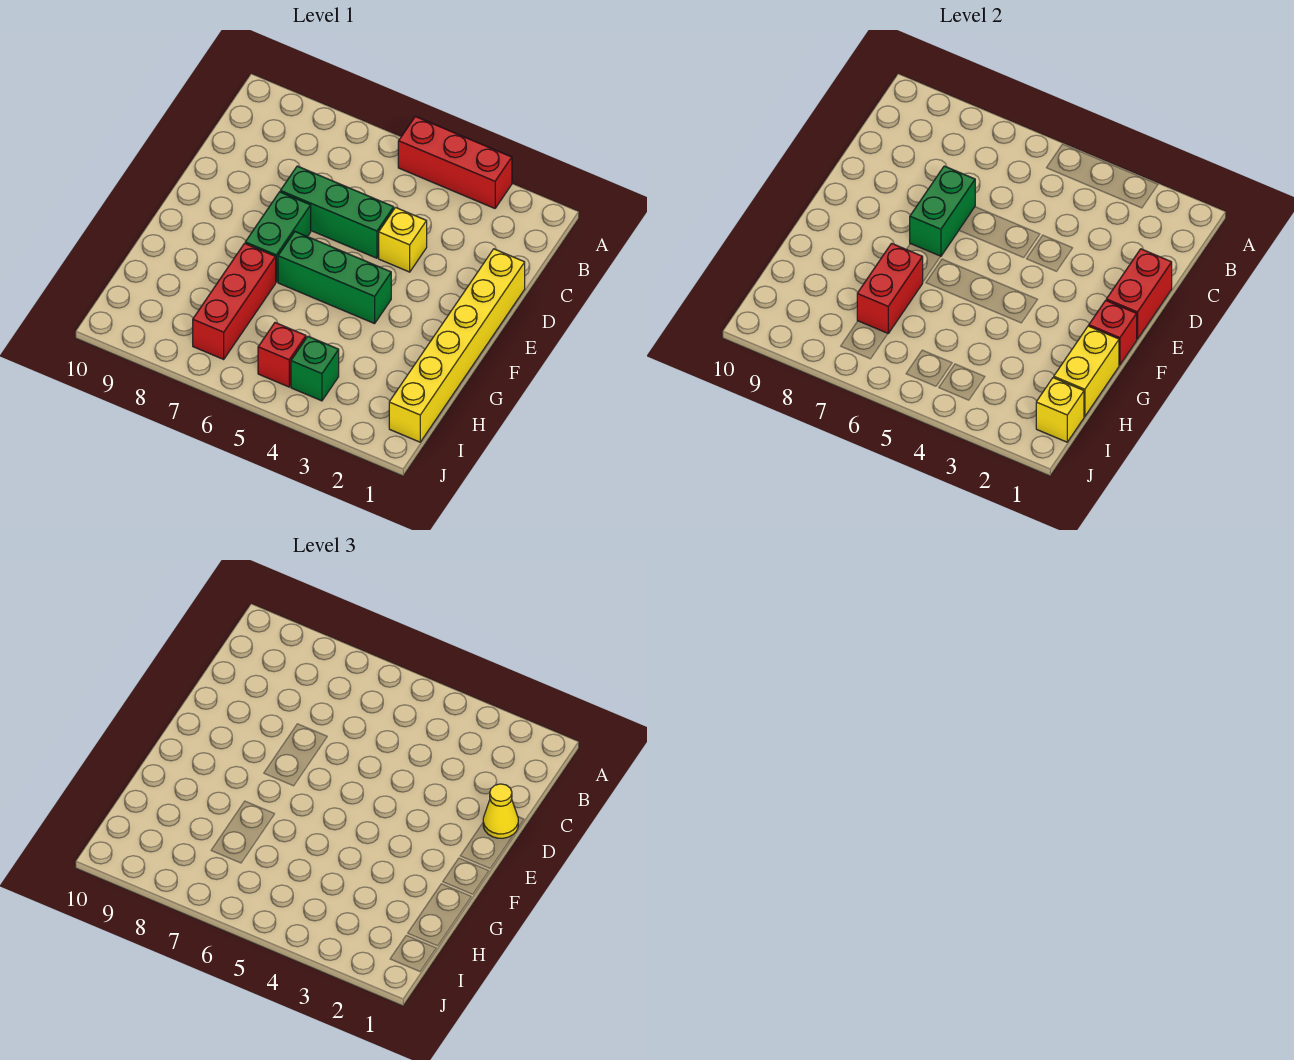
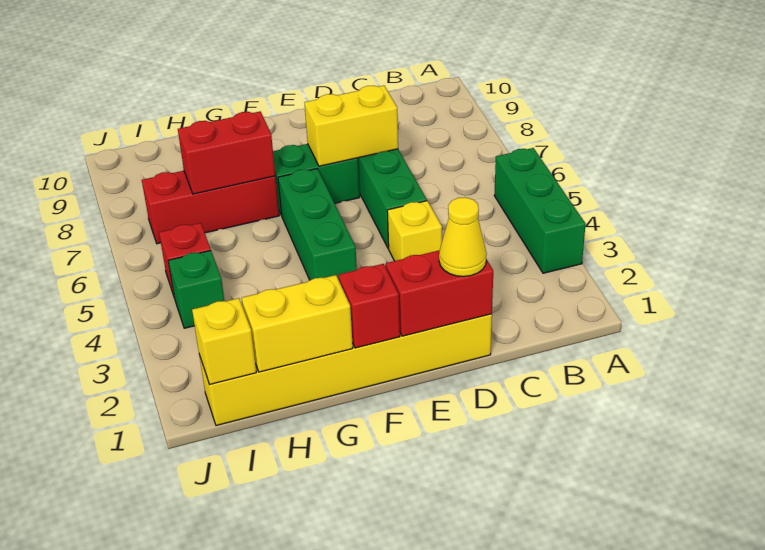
red brick A3:A5 level 1 -> green brick A3:A5 level 1
green brick D7:E7 level 2 -> yellow brick D7:E7 level 2

